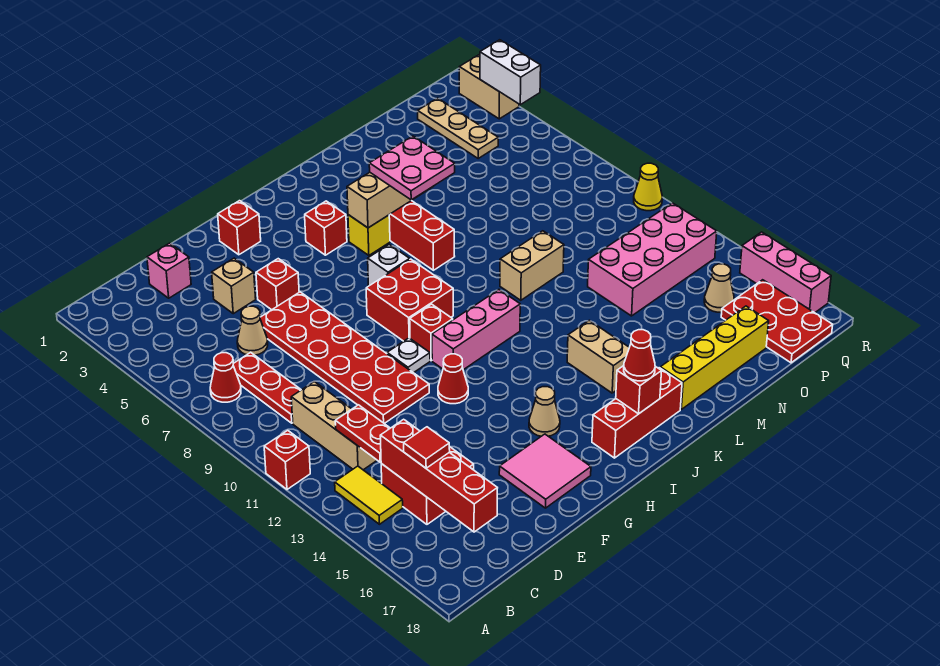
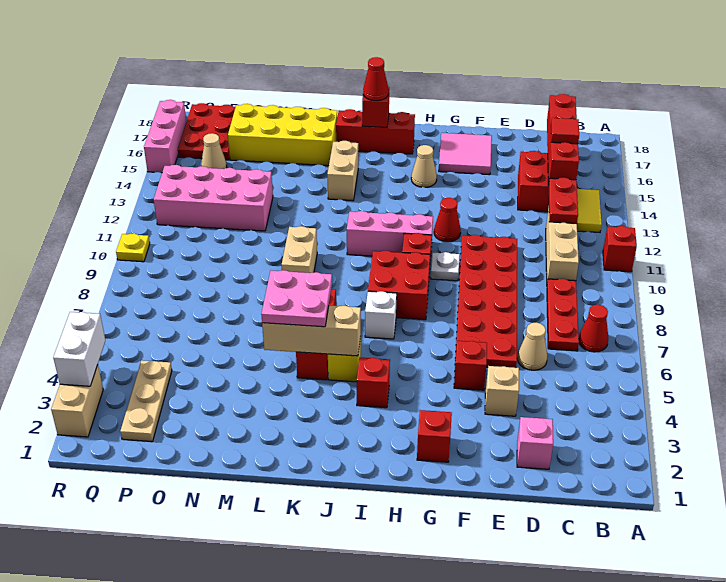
tan brick L10:M10 level 1 -> tan brick L9:L10 level 1
yellow brick L17:O17 level 1 -> yellow brick L16:O17 level 1
yellow cone R10 level 1 -> yellow plate R10 level 1

